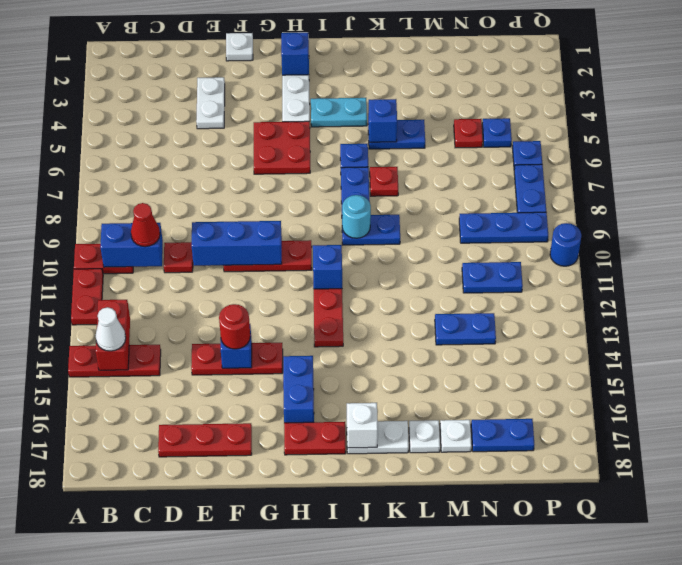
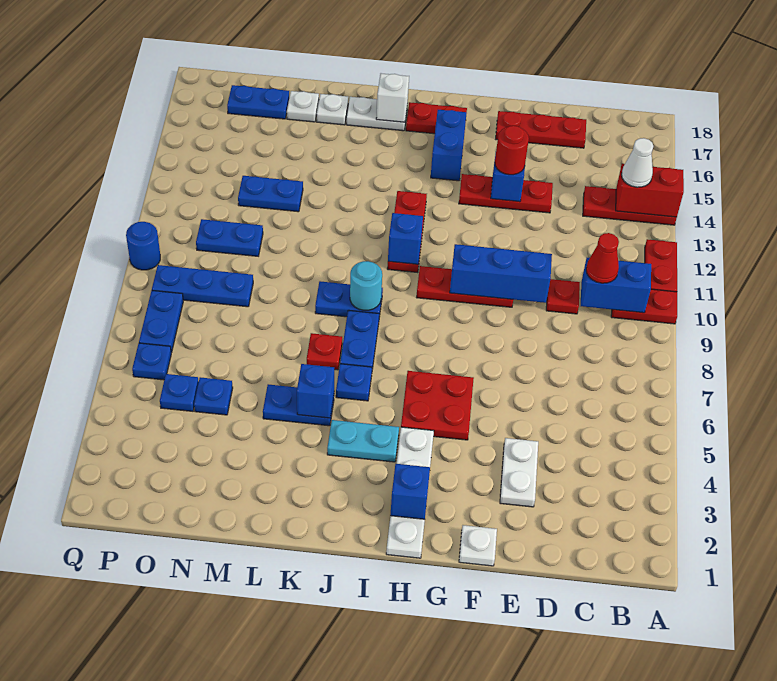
red brick B13:B14 level 2 -> red brick A14:B14 level 2
red plate N5 level 1 -> blue plate N5 level 1

